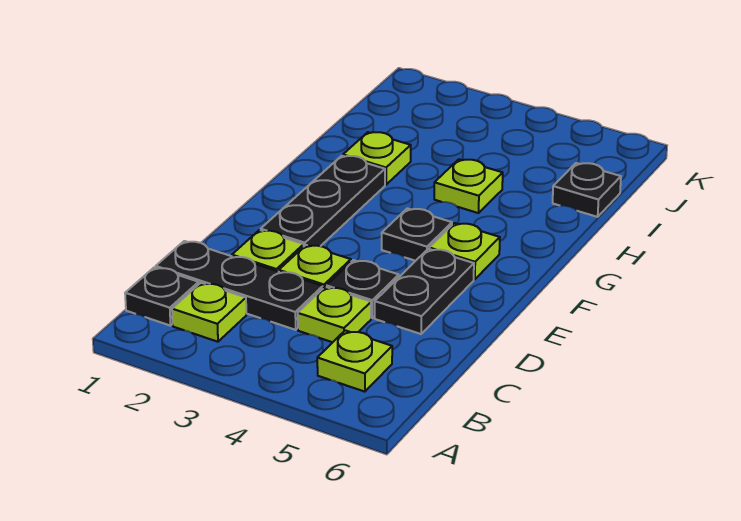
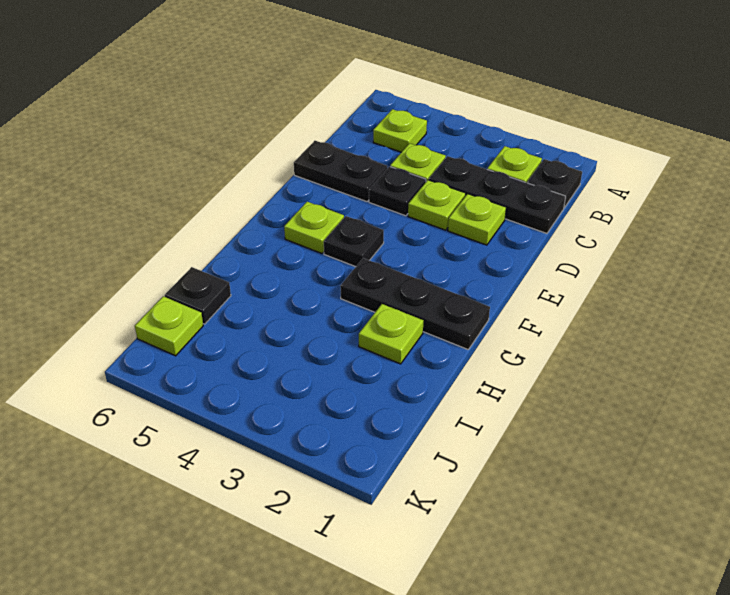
black plate D5:E5 level 1 -> black plate D5:D6 level 1
black plate E2:G2 level 1 -> black plate G1:G3 level 1
lime plate H4 level 1 -> lime plate J6 level 1

